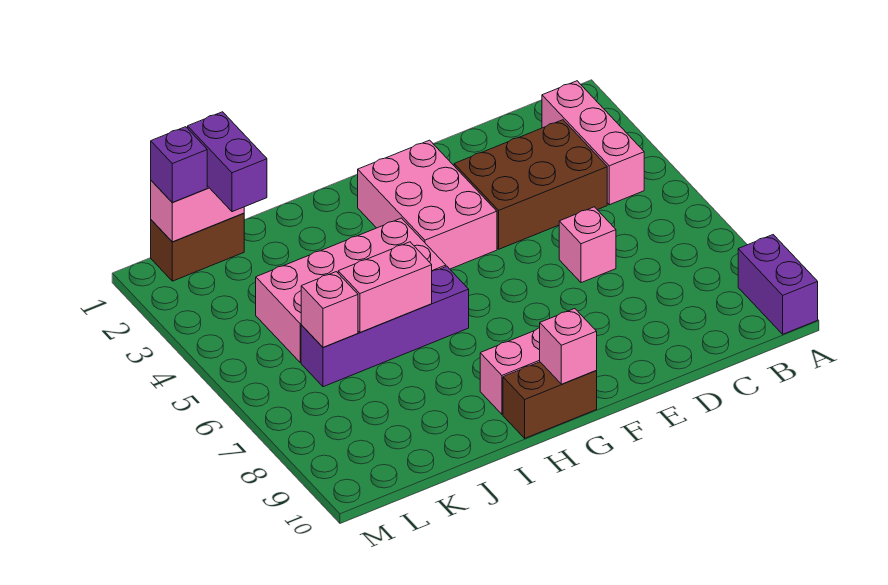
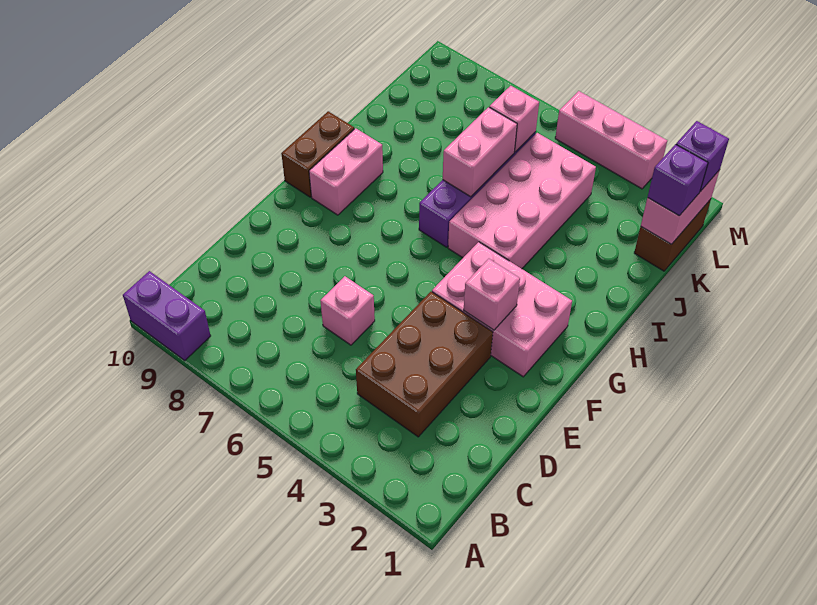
pink brick B2:B4 level 1 -> pink brick M3:M5 level 1
pink brick G10 level 2 -> pink brick F3 level 2
purple brick K1:K2 level 3 -> purple brick K1 level 3

